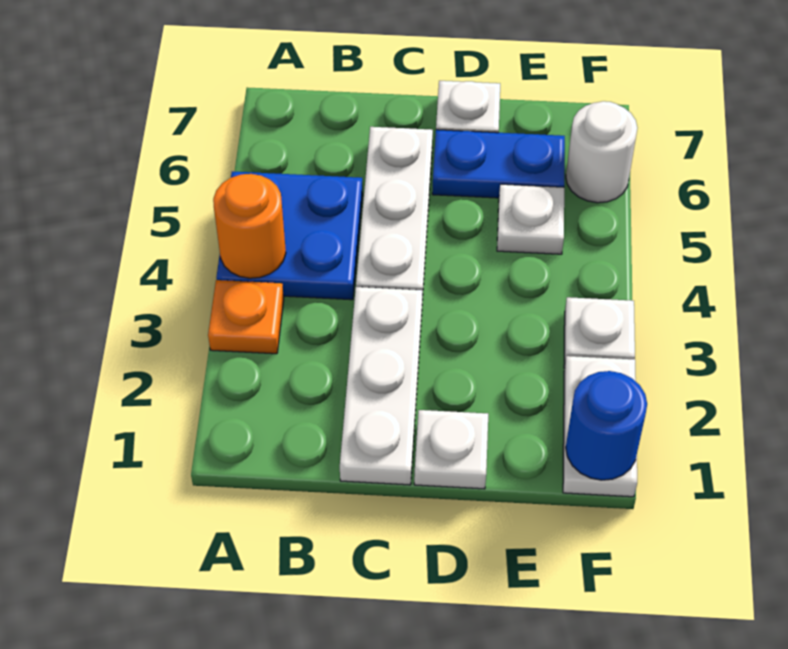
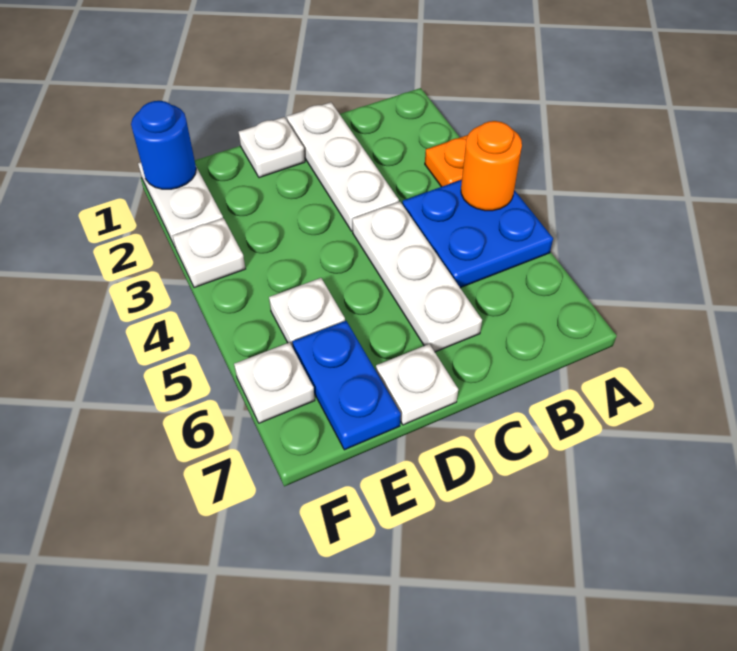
blue plate D6:E6 level 1 -> blue plate E6:E7 level 1
white round brick F6 level 1 -> white plate F6 level 1

